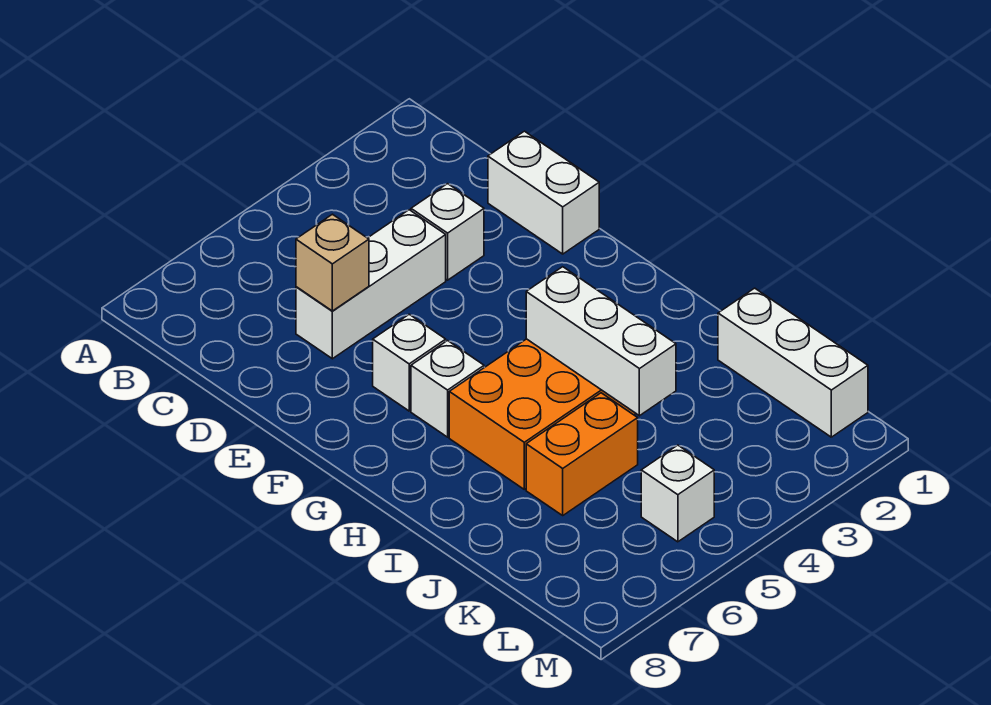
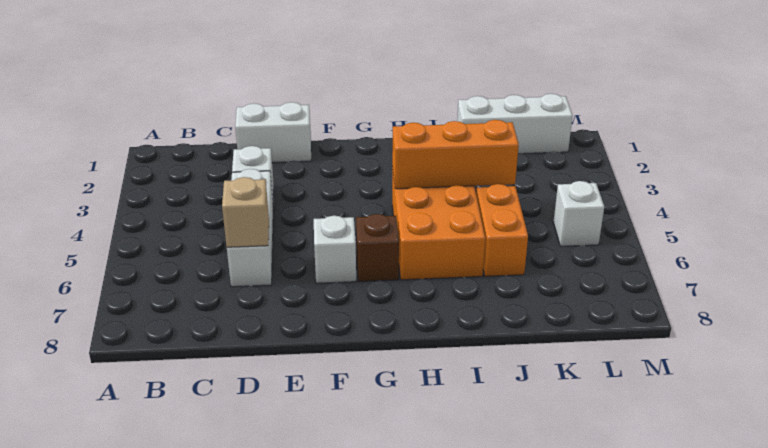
white brick G6 level 1 -> brown brick G6 level 1
white brick H4:J4 level 2 -> orange brick H4:J4 level 2

